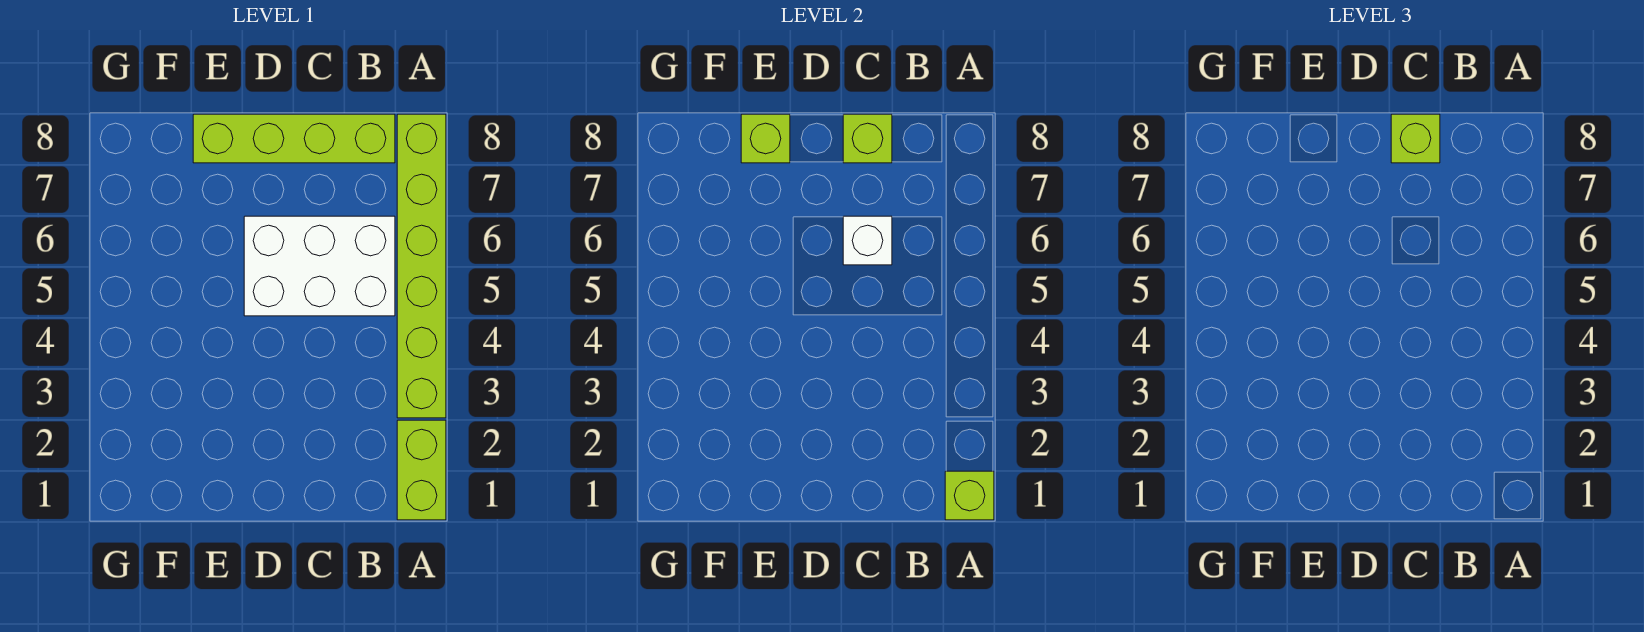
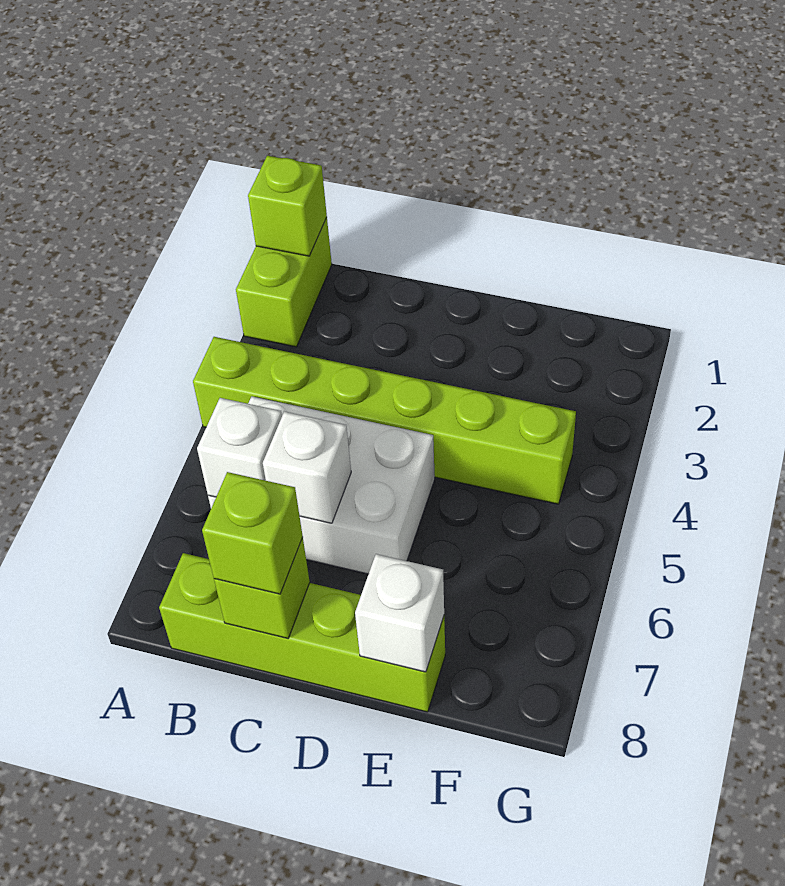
lime brick A3:A8 level 1 -> lime brick A4:F4 level 1
none -> white brick B6 level 2
lime brick E8 level 2 -> white brick E8 level 2

